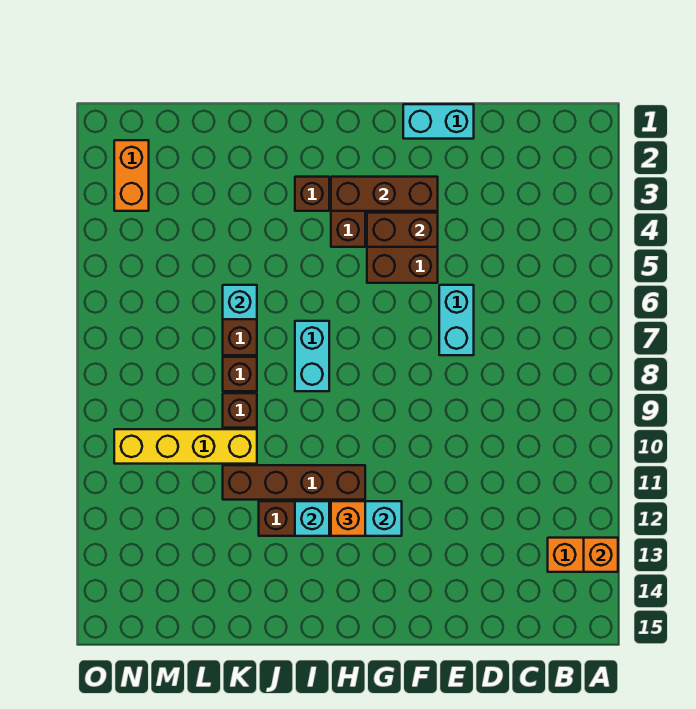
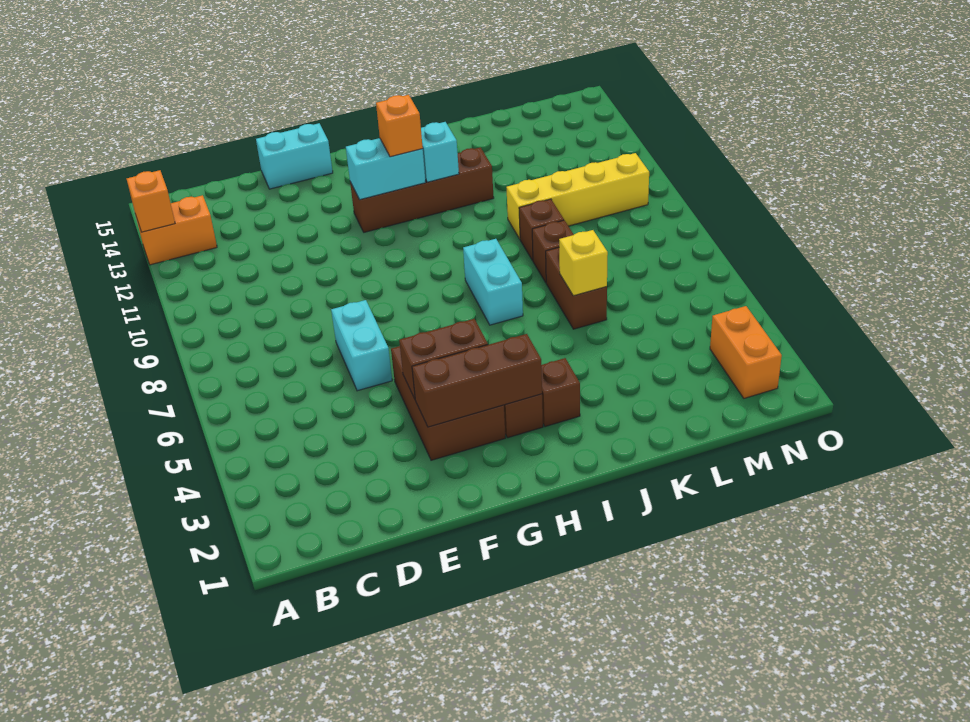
cyan brick E1:F1 level 1 -> cyan brick E15:F15 level 1
brown brick H11:K11 level 1 -> none
cyan brick K6 level 2 -> yellow brick K6 level 2

